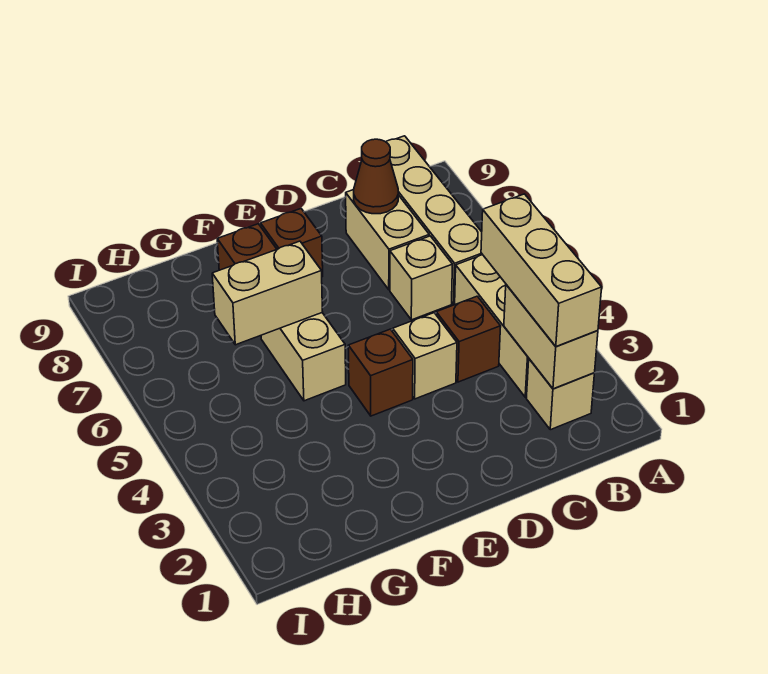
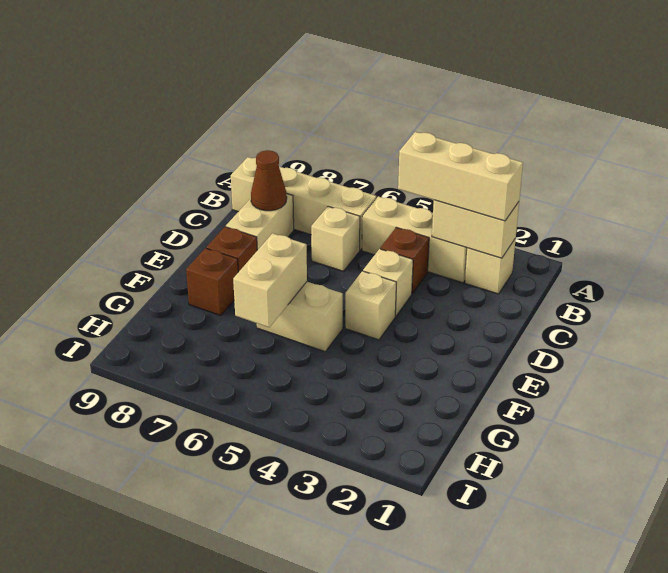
tan brick C7:C8 level 1 -> tan brick C8:D8 level 1
brown brick E4 level 1 -> tan brick E4 level 1

